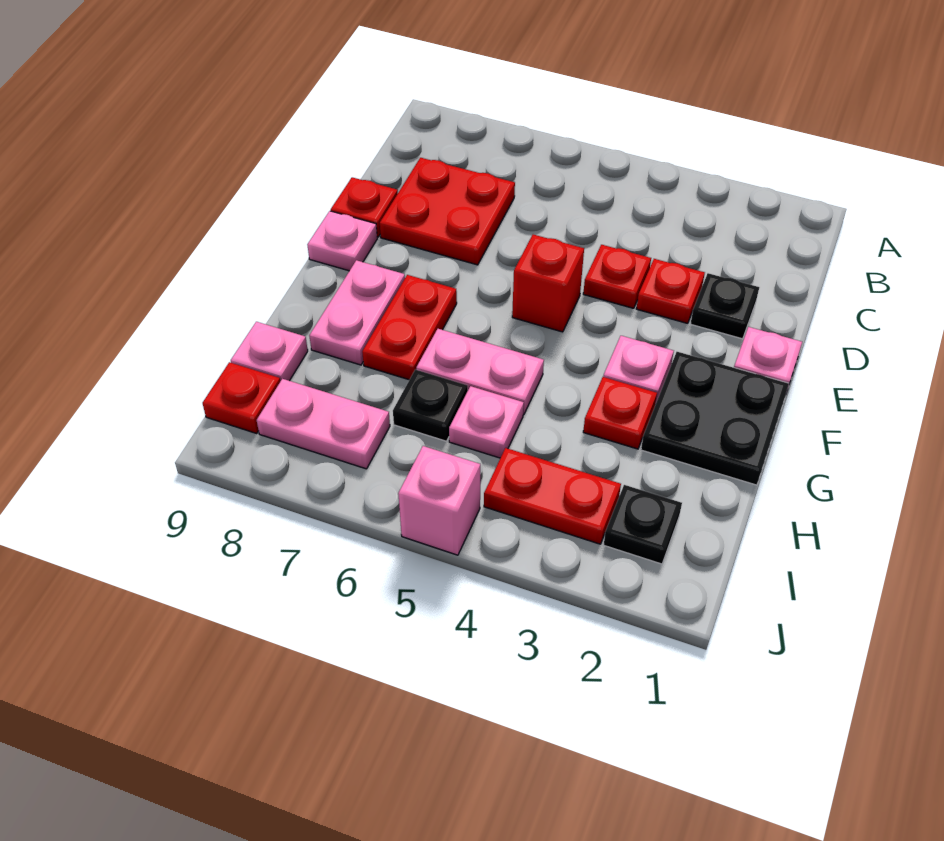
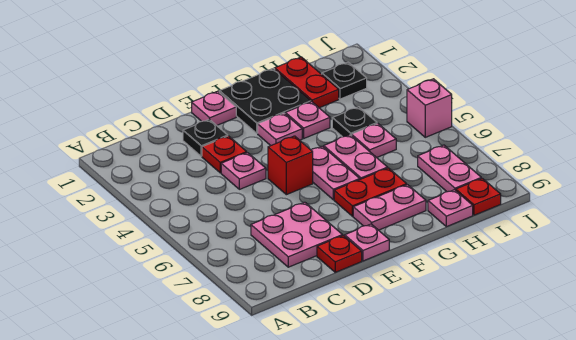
red plate C7:D8 level 1 -> pink plate C7:D8 level 1
red plate D4 level 1 -> pink plate D4 level 1
none -> pink plate F5:F6 level 1
red plate G3 level 1 -> pink plate G3 level 1
black plate H6 level 1 -> black plate H4 level 1
red plate I3:I4 level 1 -> red plate H1:H2 level 1

